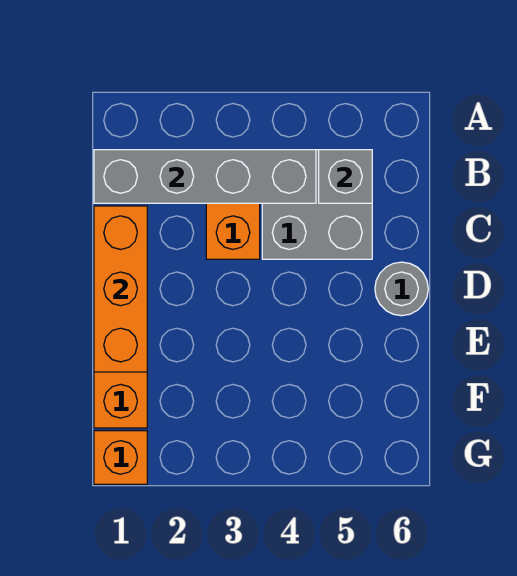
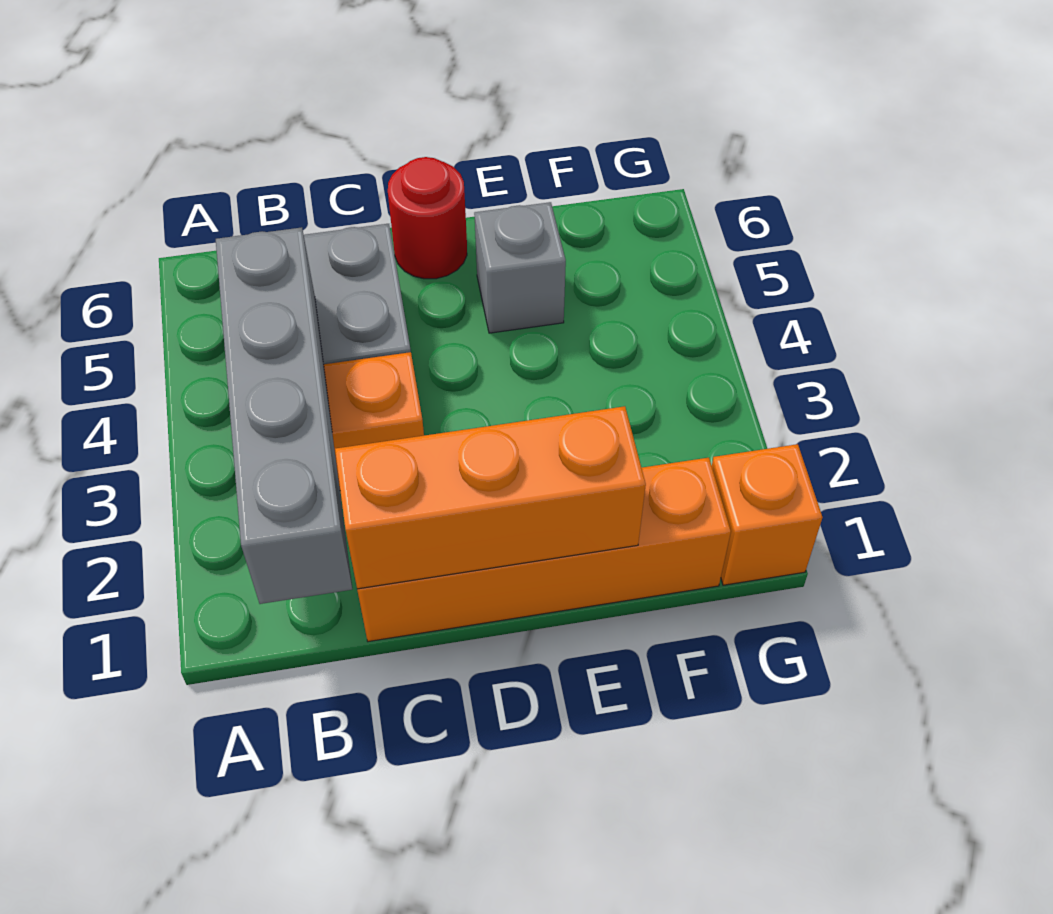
grey brick B5 level 2 -> grey brick E5 level 1
grey round brick D6 level 1 -> red round brick D6 level 1

